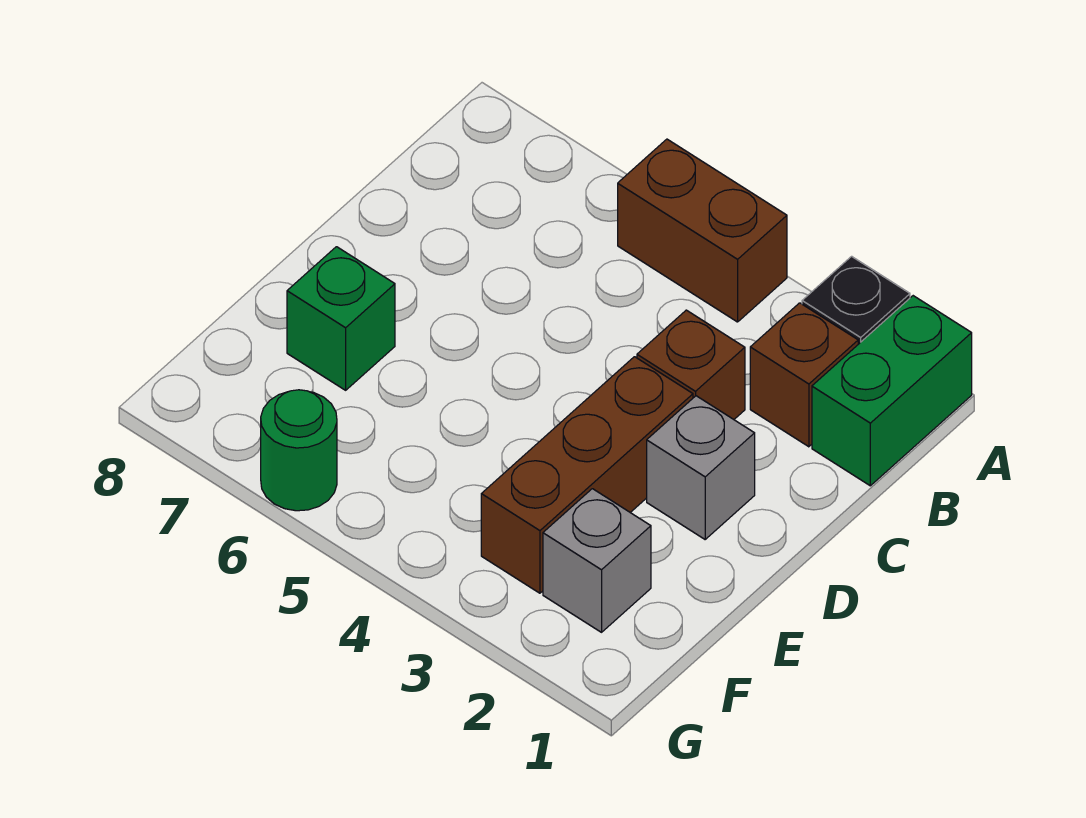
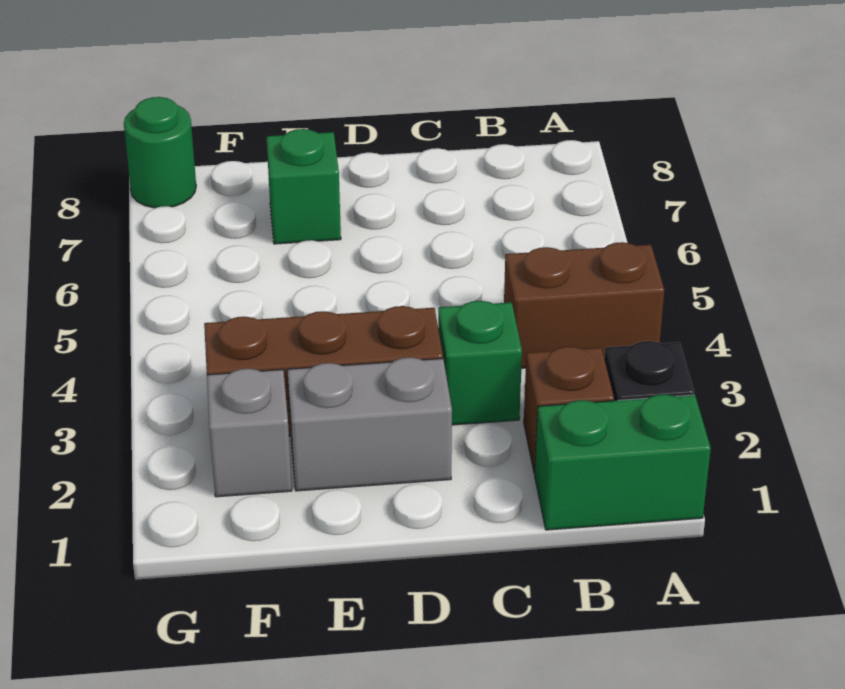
brown brick A4:A5 level 1 -> brown brick A4:B4 level 1
brown brick C3 level 1 -> green brick C3 level 1
grey brick D2 level 1 -> grey brick D2:E2 level 1
green round brick G6 level 1 -> green round brick G8 level 1

